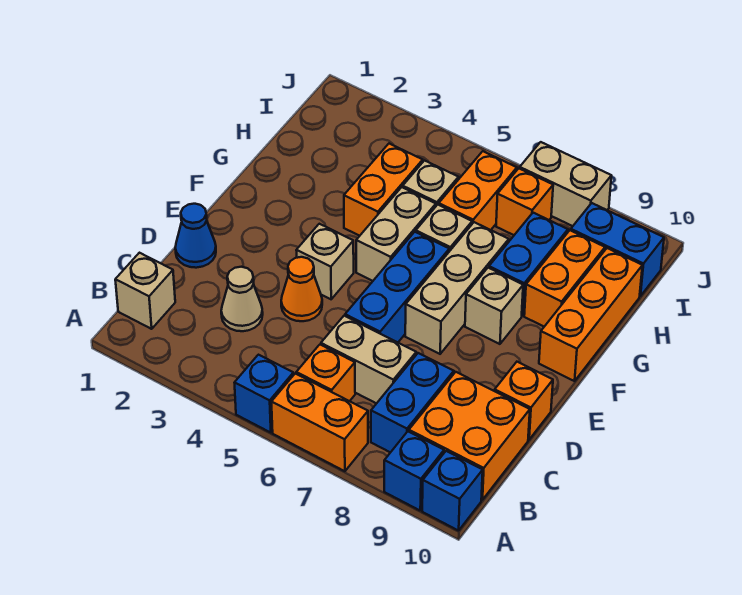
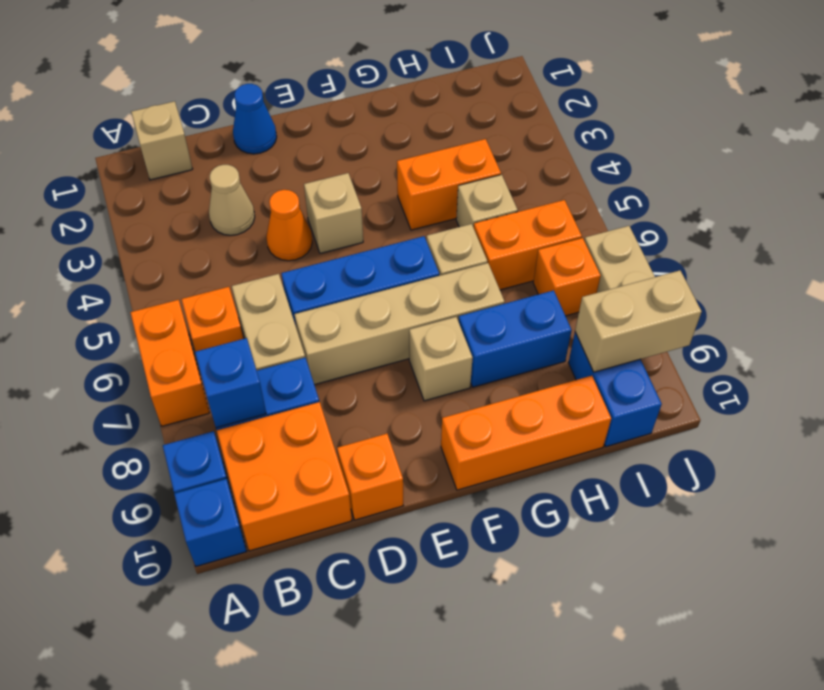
blue brick A5 level 1 -> blue brick B8 level 2
tan brick E7:G7 level 1 -> tan brick D7:G7 level 1
tan brick F5:G5 level 1 -> tan brick I9:J9 level 2
orange brick G9:H9 level 1 -> none

